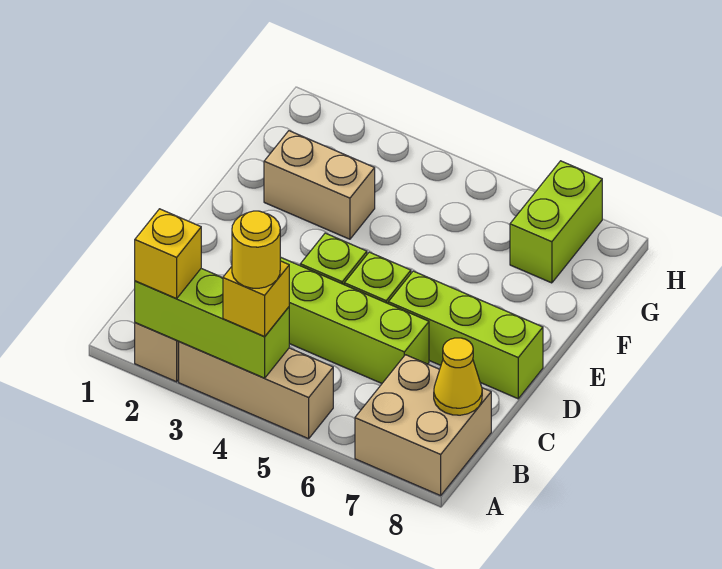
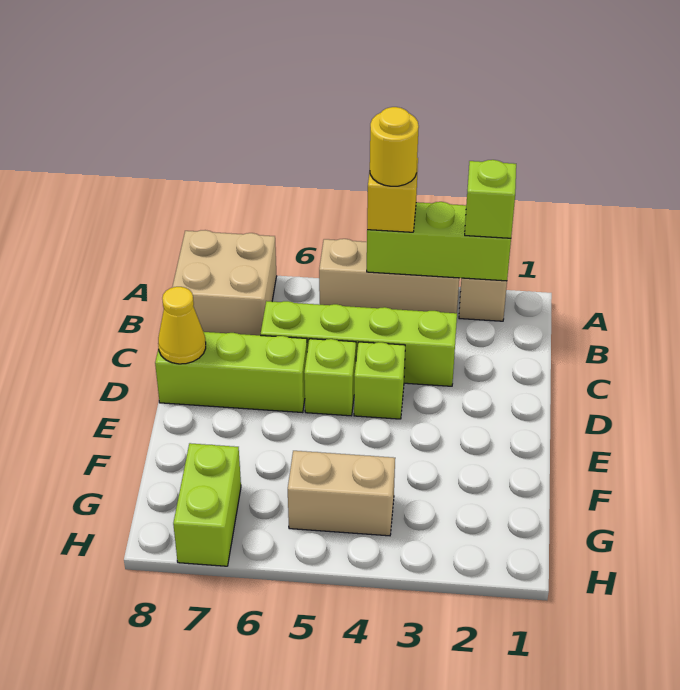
yellow brick A2 level 3 -> lime brick A2 level 3
yellow cone B8 level 2 -> yellow cone D8 level 2
tan brick F2:F3 level 1 -> tan brick G4:G5 level 1

